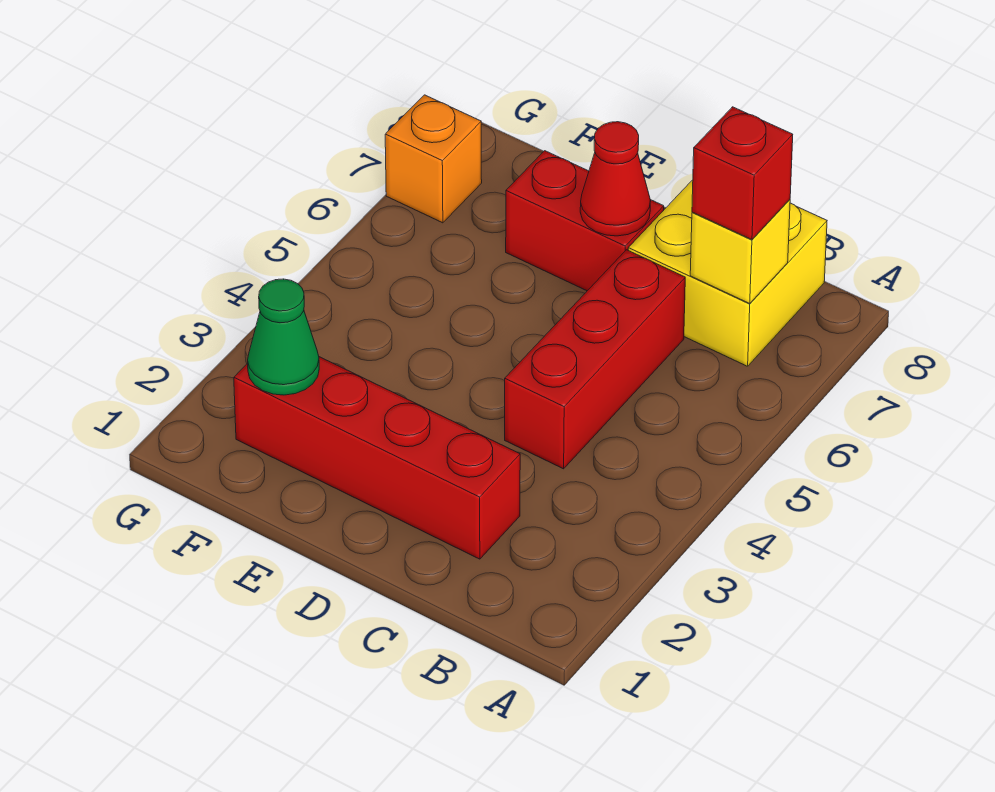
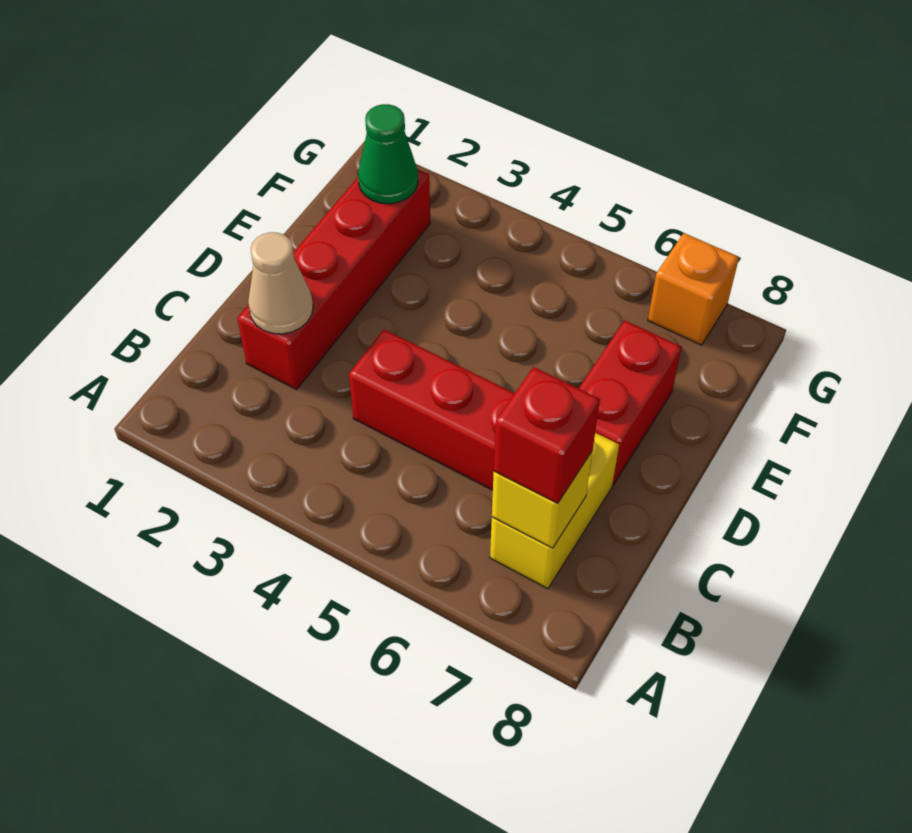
yellow brick B7:C8 level 1 -> yellow brick B7:C7 level 1
none -> tan cone C2 level 2
red cone D7 level 2 -> none

